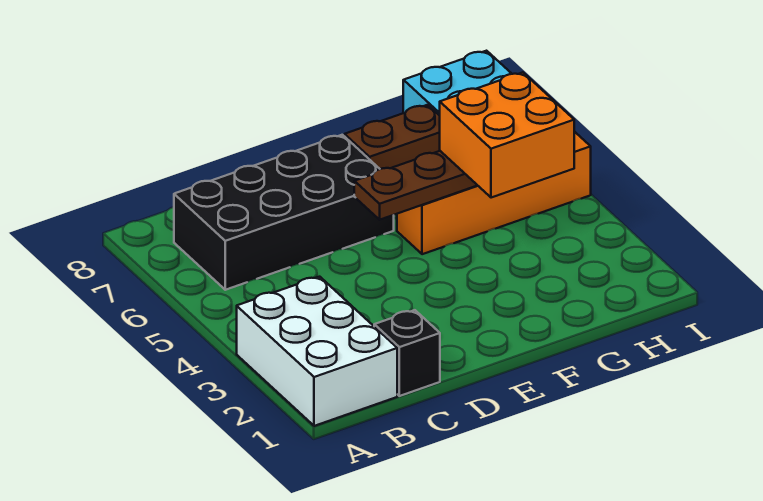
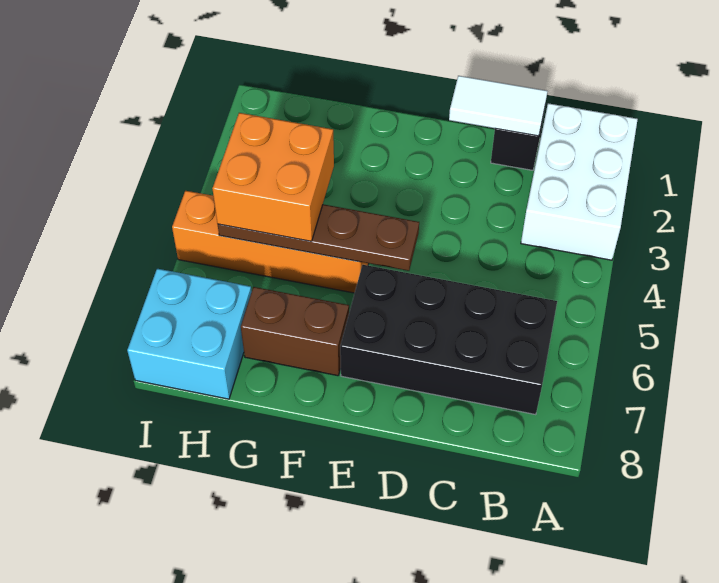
none -> white tile C1:D1 level 2

